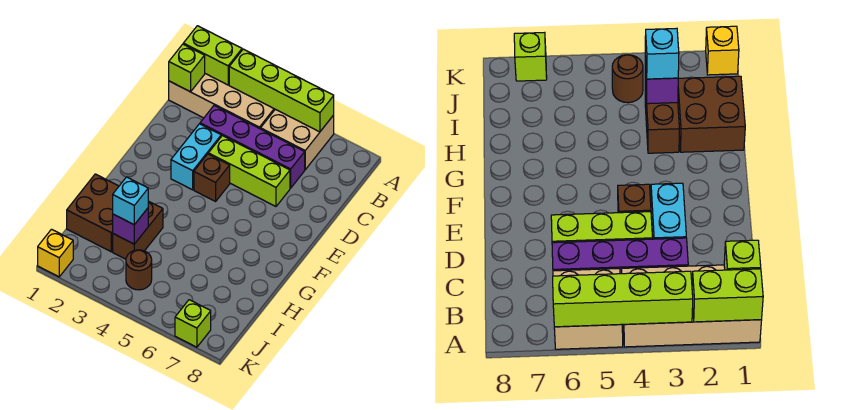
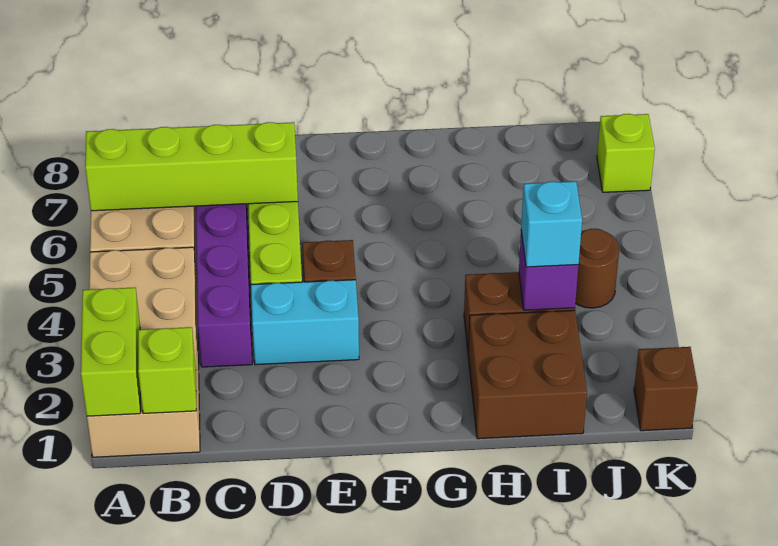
lime brick A3:A6 level 2 -> lime brick A6:D6 level 2
yellow brick K1 level 1 -> brown brick K1 level 1

